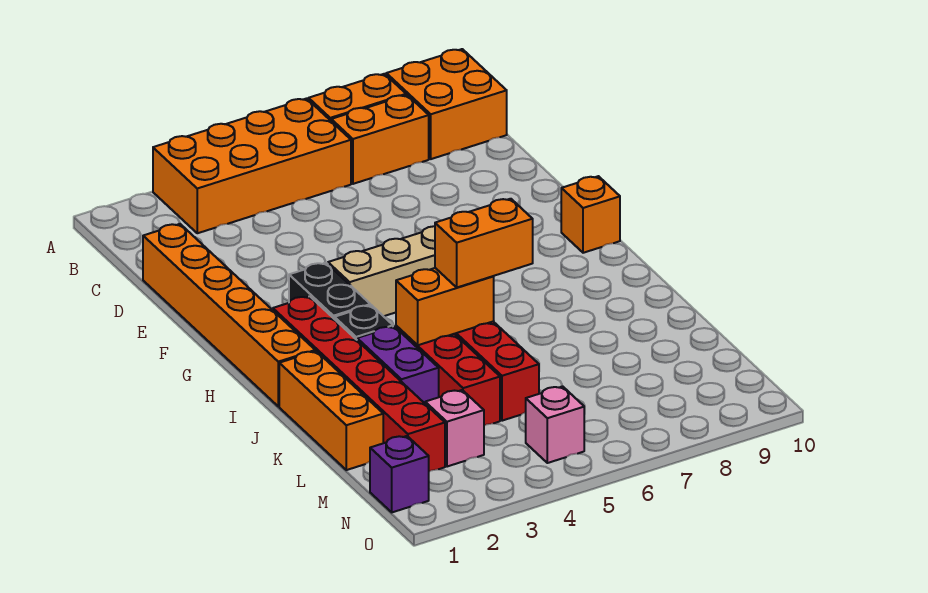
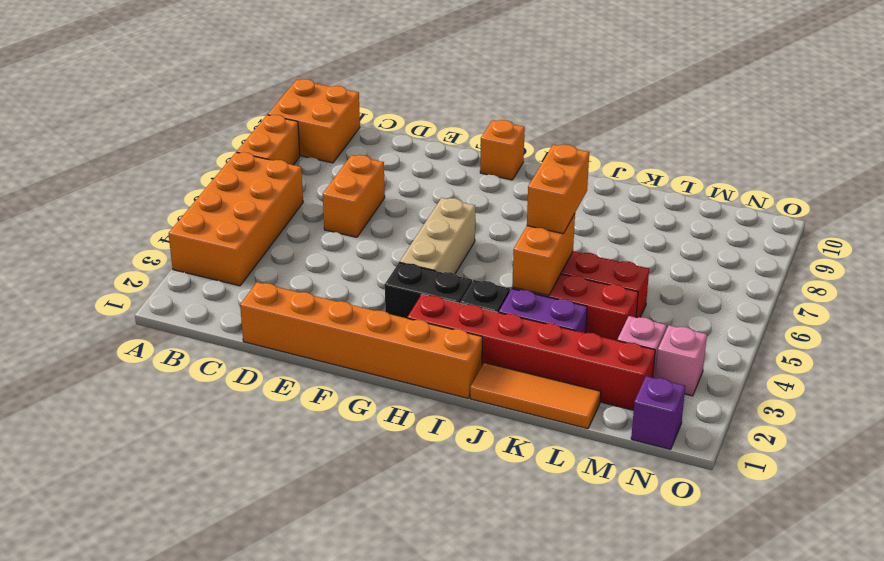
orange brick B7:B8 level 1 -> orange brick D6:D7 level 1
orange brick J1:L1 level 1 -> orange tile J1:L1 level 1
pink brick N5 level 1 -> pink brick N3 level 1

